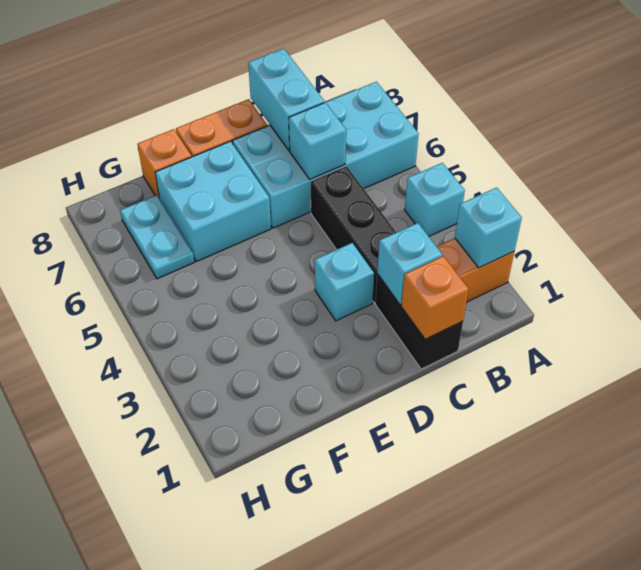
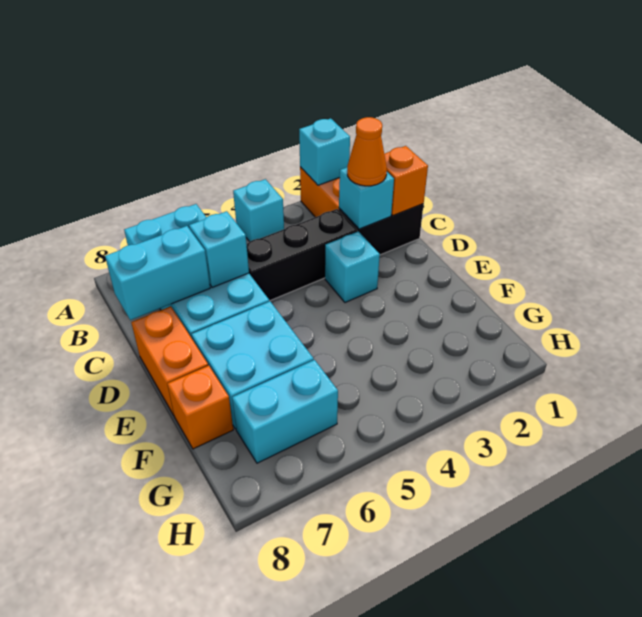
none -> orange cone C2 level 3
cyan plate G6:G7 level 1 -> cyan brick G6:G7 level 1

